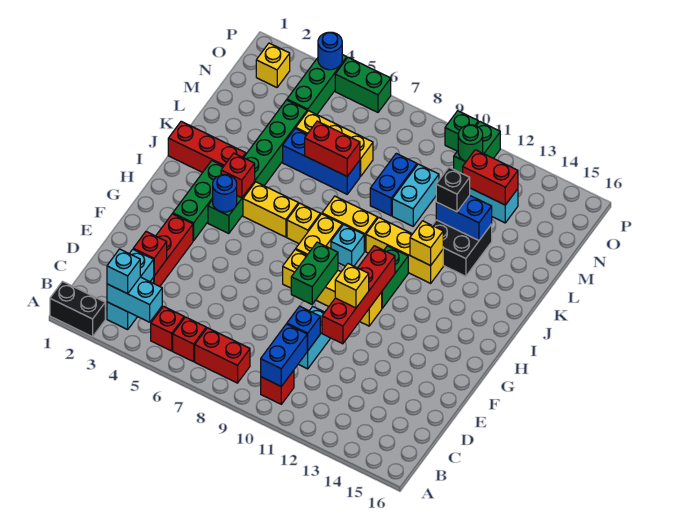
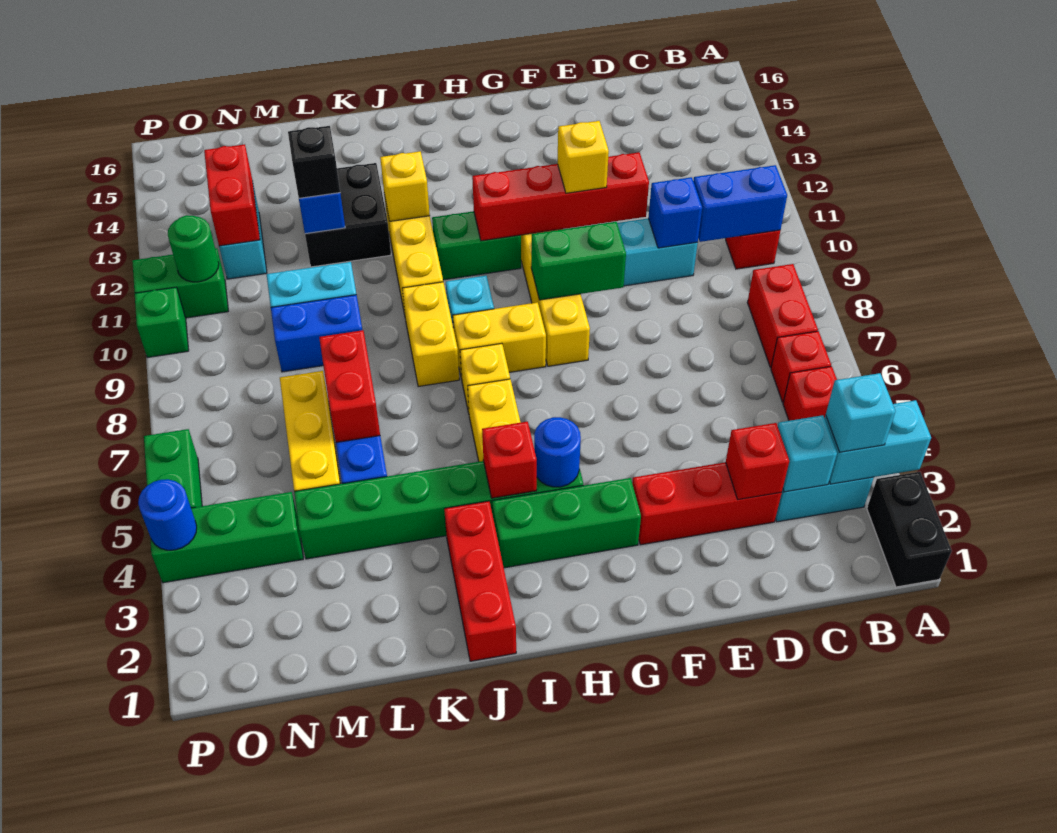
cyan brick B3:B4 level 2 -> cyan brick A3:B3 level 2
yellow brick O2 level 1 -> none

